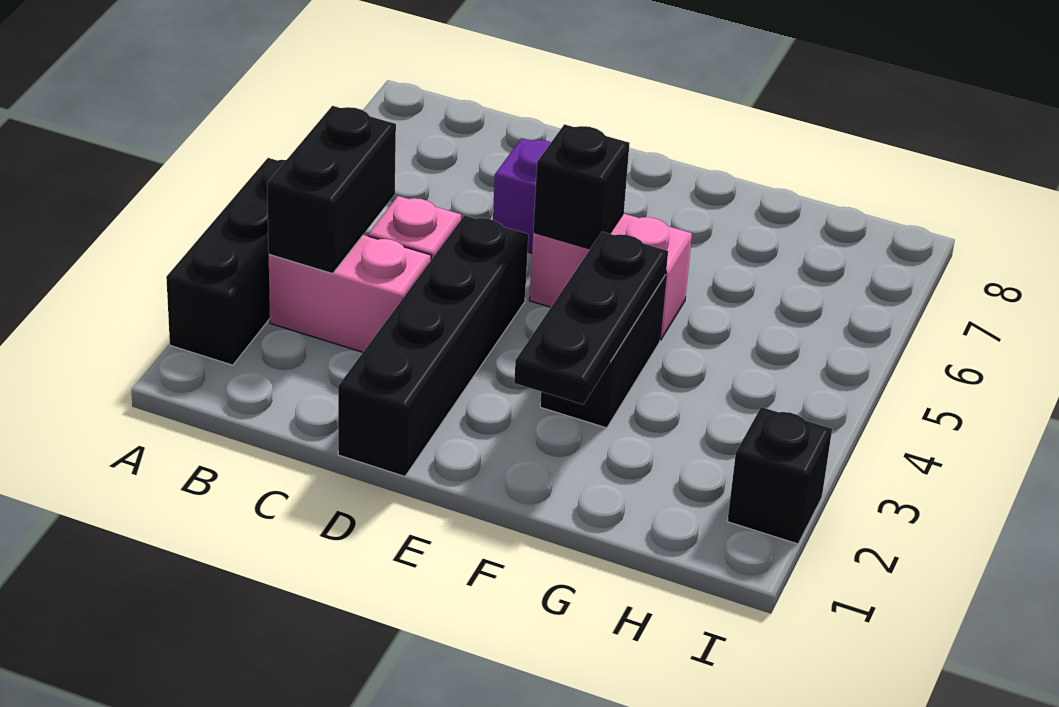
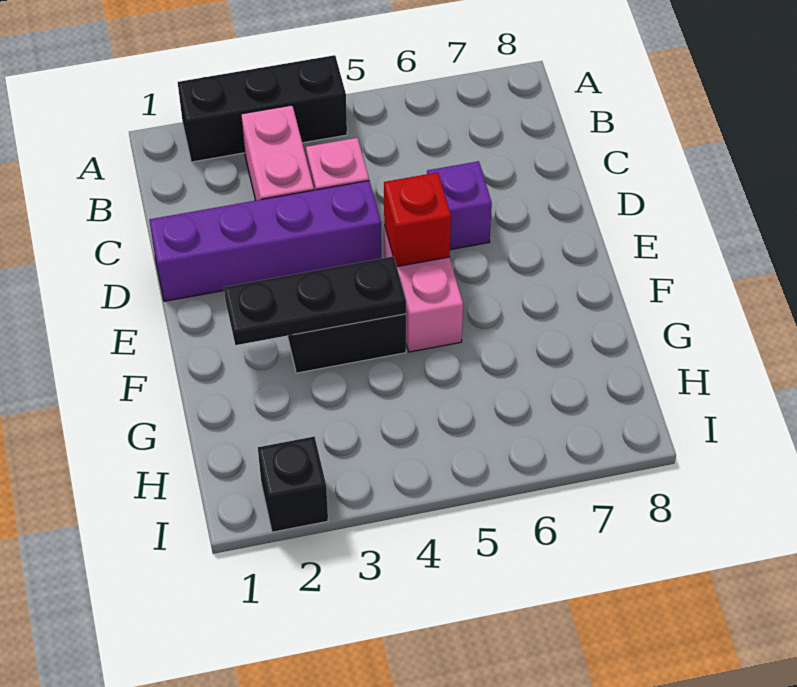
black brick B3:B4 level 2 -> none
black brick D1:D4 level 1 -> purple brick D1:D4 level 1
black brick E5 level 2 -> red brick E5 level 2

